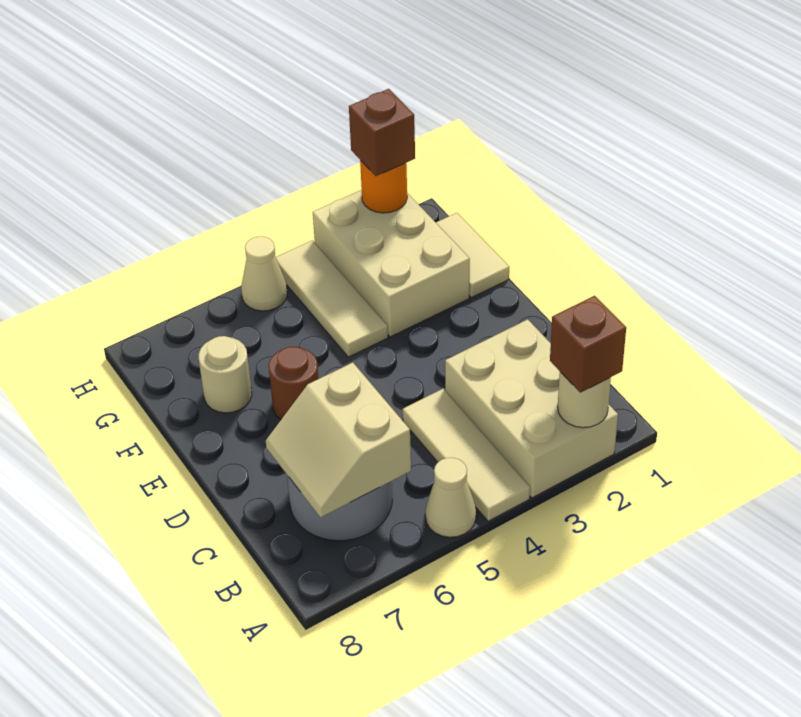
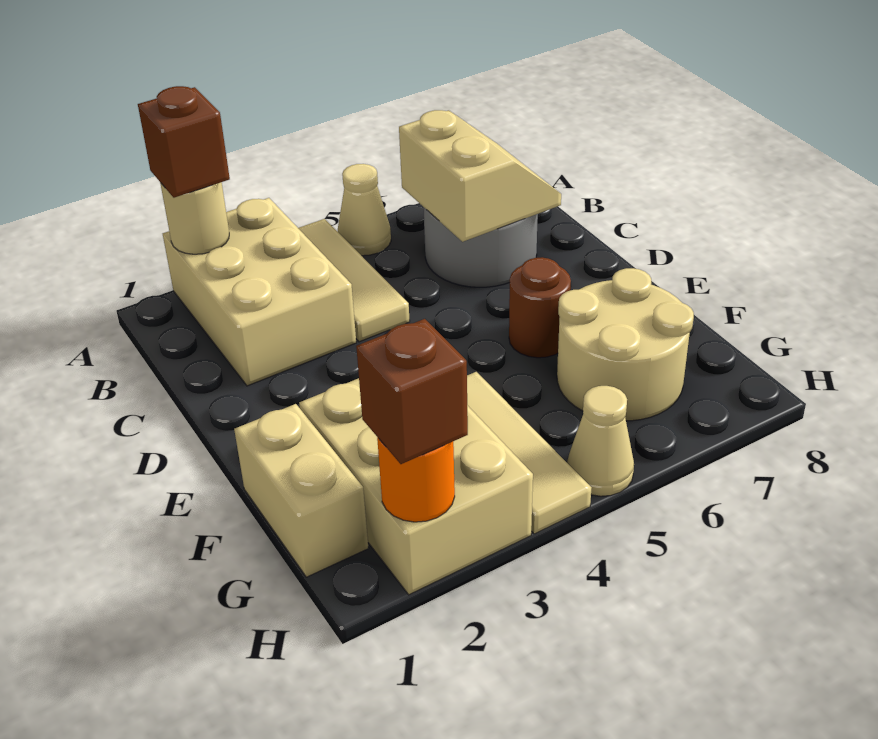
tan tile F1:G1 level 1 -> tan brick F1:G1 level 1
tan round brick F7 level 1 -> tan round brick F6:G7 level 1

